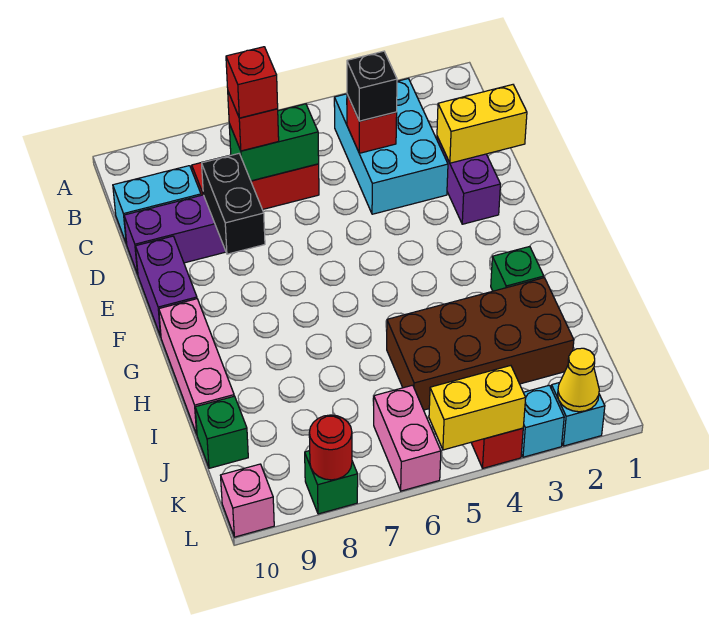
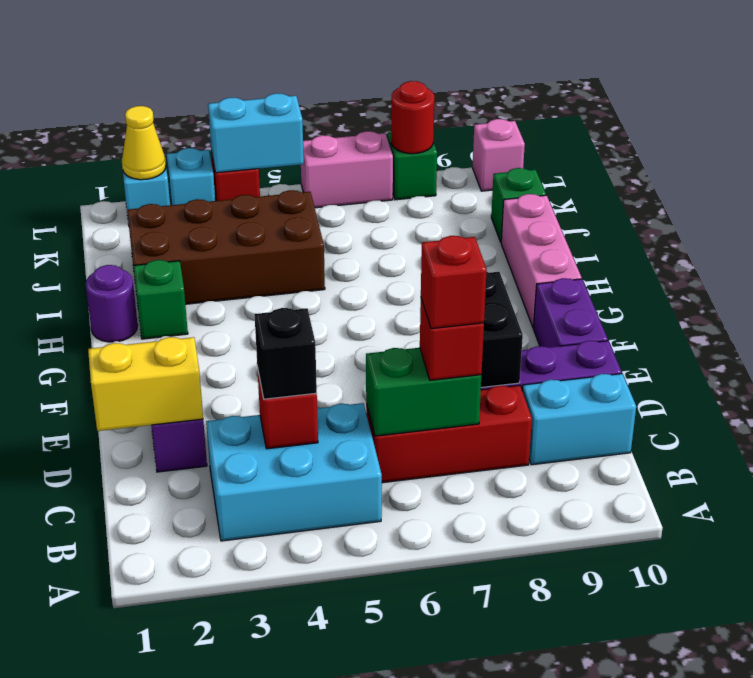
cyan brick B3:D4 level 1 -> cyan brick B3:C5 level 1
none -> purple round brick H1 level 1
pink brick K6:L6 level 1 -> pink brick L6:L7 level 1
yellow brick L4:L5 level 2 -> cyan brick L4:L5 level 2

